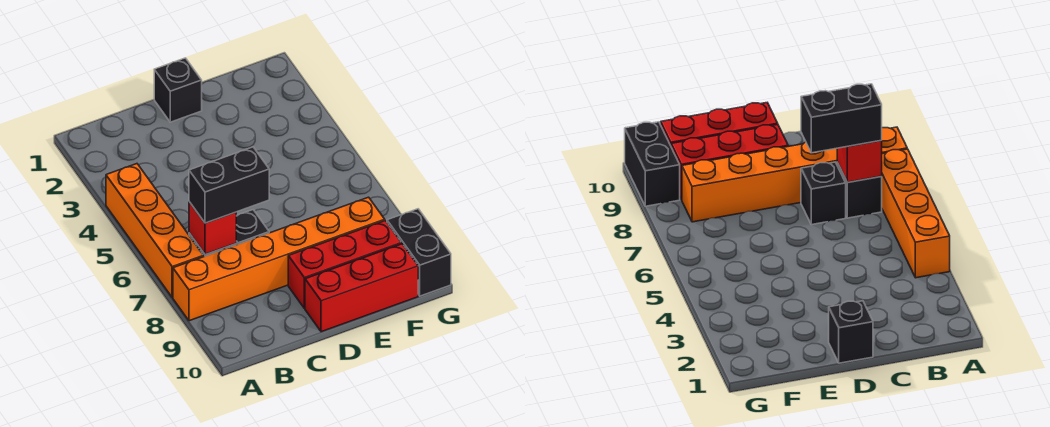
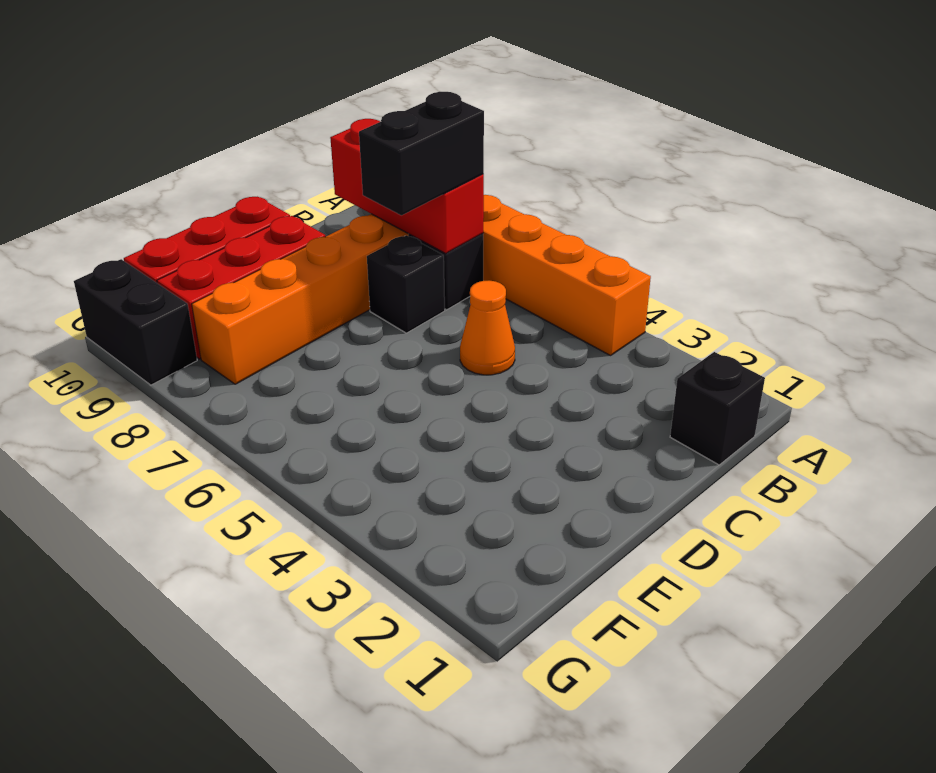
red brick B7 level 2 -> red brick B7:B9 level 2
none -> orange cone C5 level 1
black brick D1 level 1 -> black brick B1 level 1

